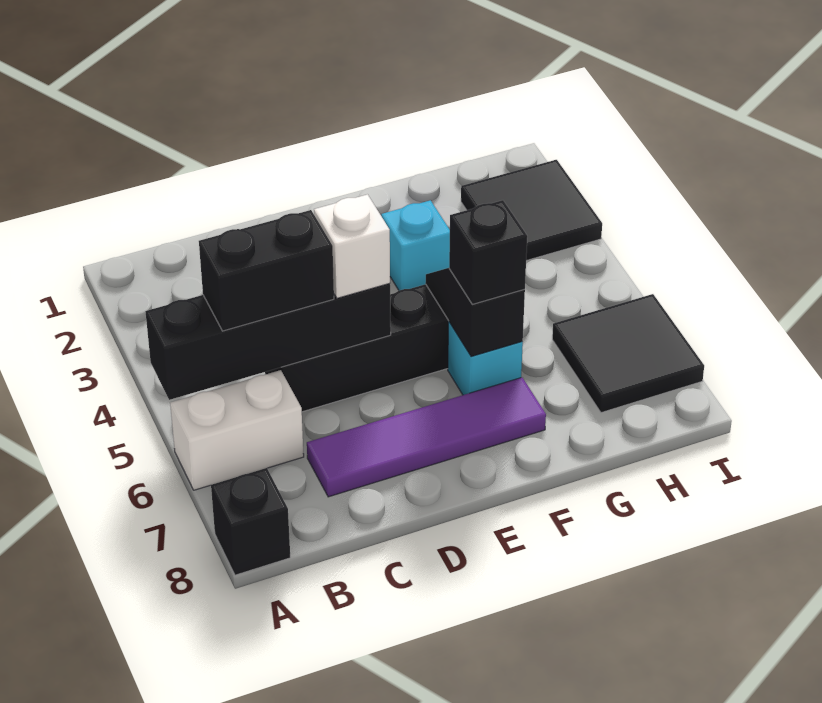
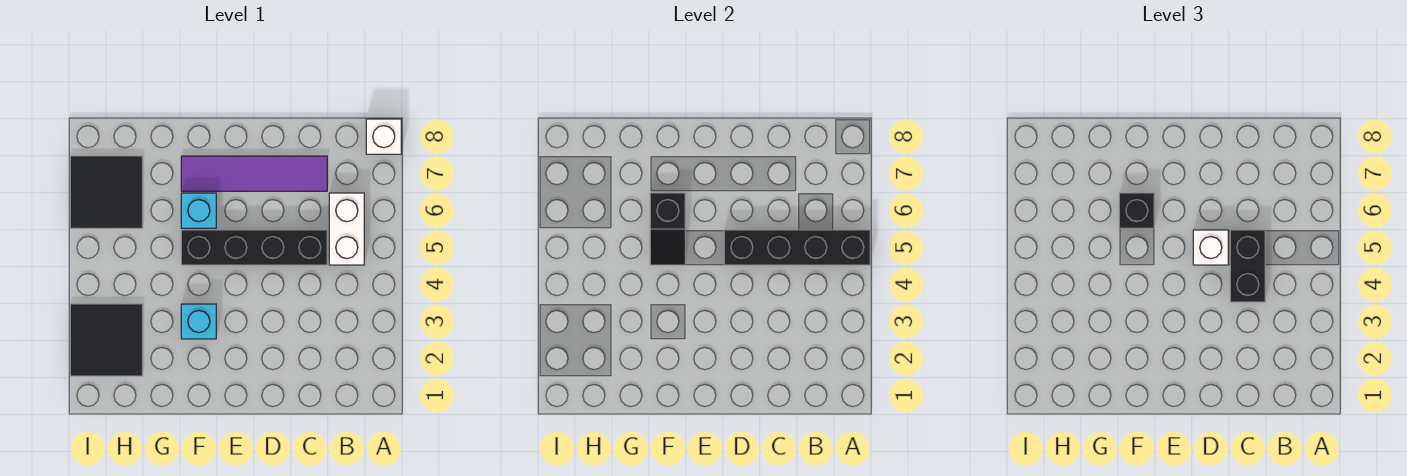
white brick A6:B6 level 1 -> white brick B5:B6 level 1
black brick A8 level 1 -> white brick A8 level 1
black brick B5:C5 level 3 -> black brick C4:C5 level 3

